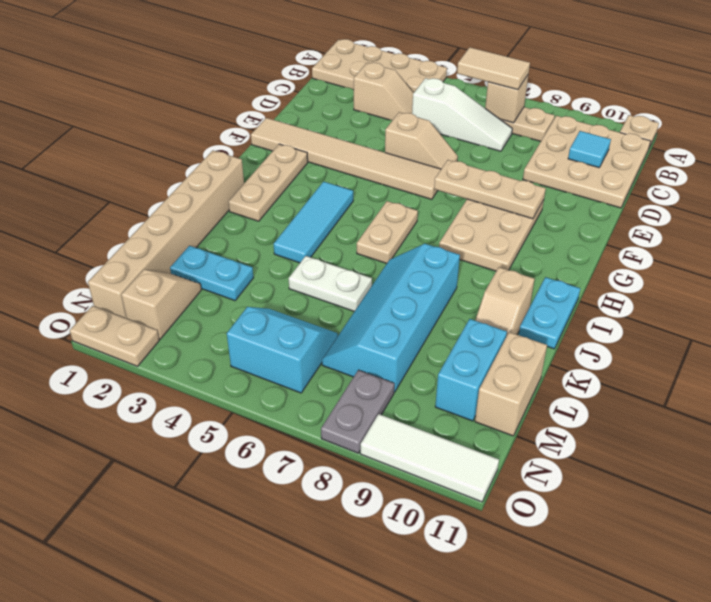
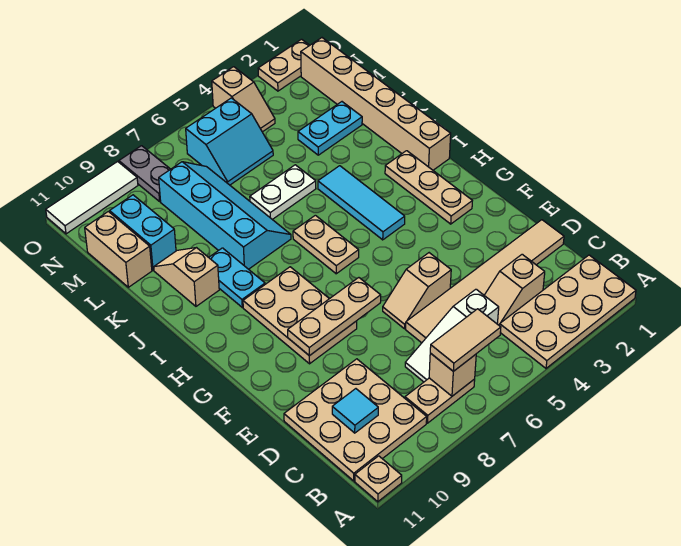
tan tile F1:F6 level 1 -> tan tile D1:D6 level 1
cyan plate I11:J11 level 1 -> cyan plate I9:J9 level 1
tan slope M2:N2 level 1 top N -> tan slope N4:O4 level 1 top O

